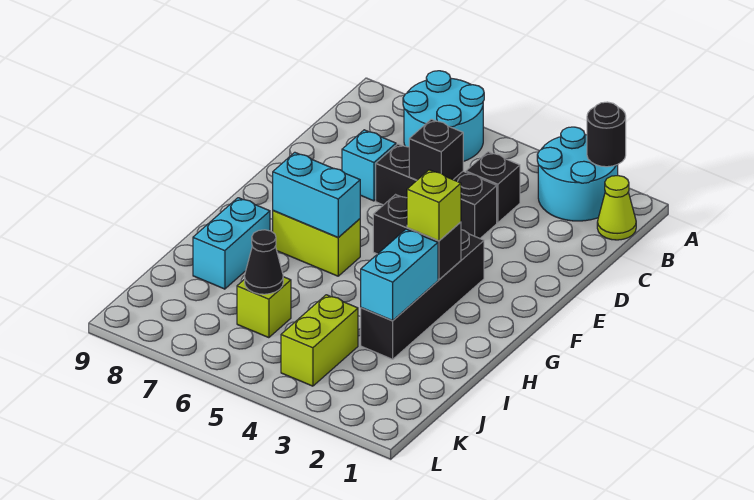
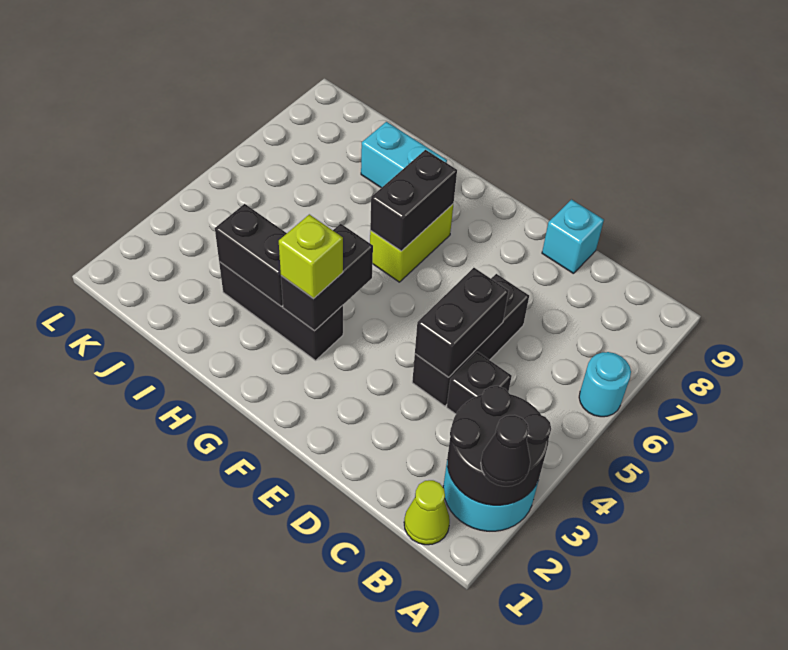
black round brick A2 level 2 -> black round brick A2:B3 level 2
cyan round brick A6:B7 level 1 -> cyan round brick A6 level 1
black brick D5 level 2 -> black brick D4:D5 level 2
cyan brick D7 level 1 -> cyan brick D9 level 1
black brick F3:I3 level 1 -> black brick G3:I3 level 1
cyan brick G6:G7 level 2 -> black brick G6:G7 level 2
cyan brick H3:I3 level 2 -> black brick H3:I3 level 2
lime brick J4:K4 level 1 -> none
lime brick J6 level 1 -> none
black cone J6 level 2 -> black cone A2 level 3

